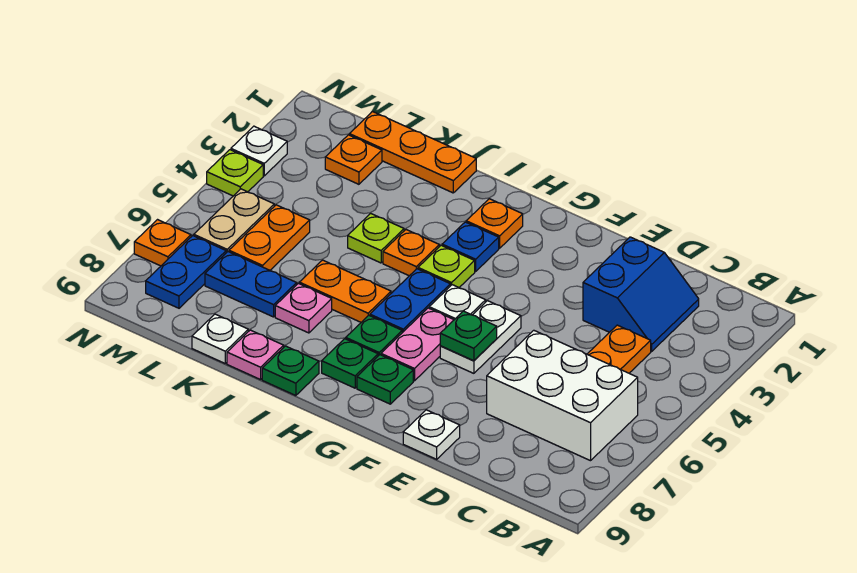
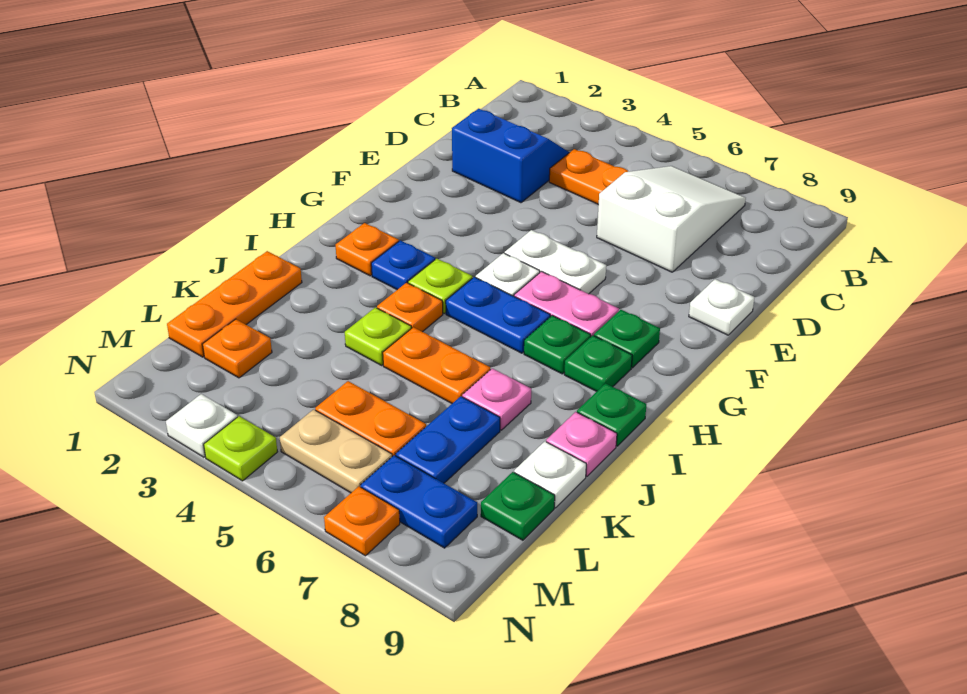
white brick B6:D7 level 1 -> white slope B6:D7 level 1 top D
green plate F6 level 2 -> green plate L9 level 1
orange plate I6:J6 level 1 -> orange plate J5:J6 level 1

